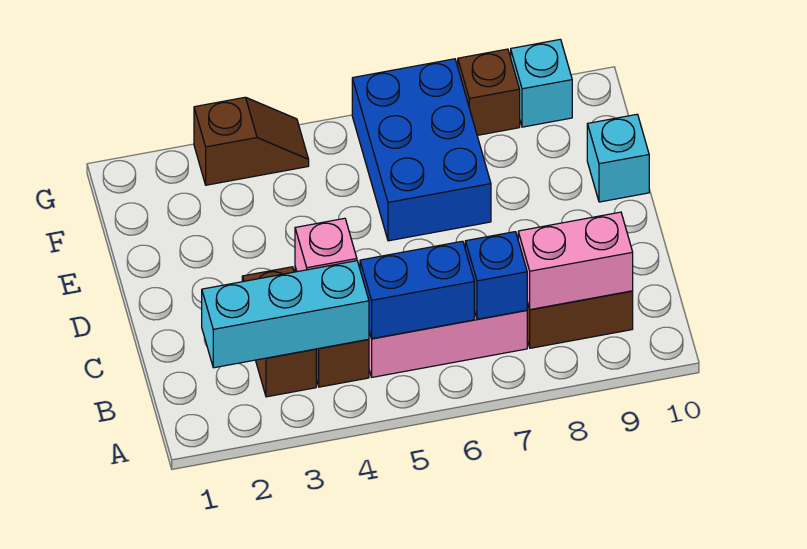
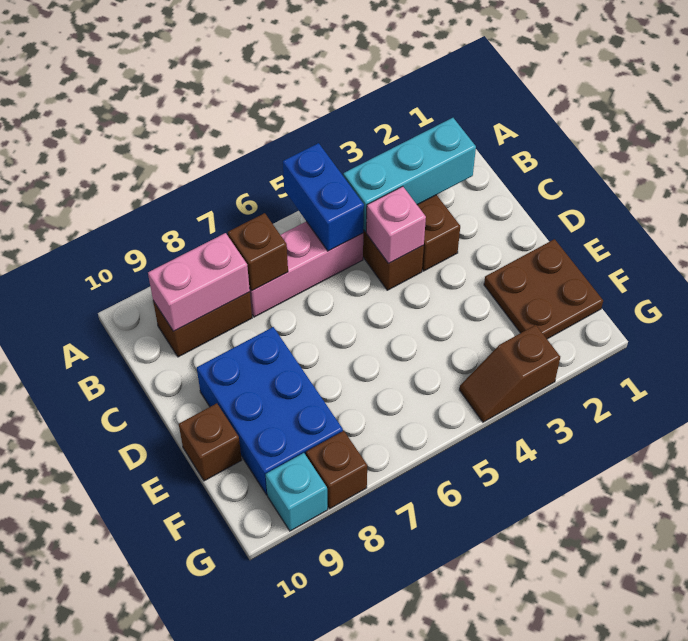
blue brick B5:B6 level 2 -> blue brick A5:B5 level 2
blue brick B7 level 2 -> brown brick B7 level 2
none -> brown plate E1:F2 level 1
blue brick E6:G7 level 1 -> blue brick D8:F9 level 1
cyan brick E10 level 1 -> brown brick E10 level 1

